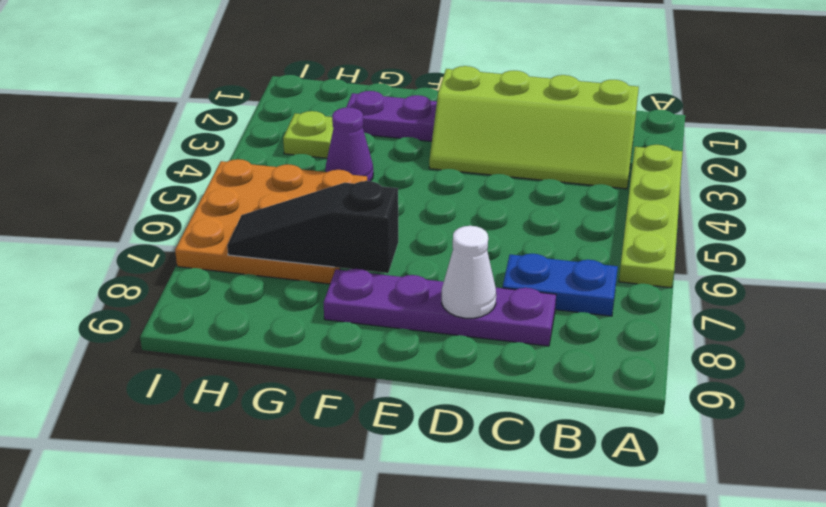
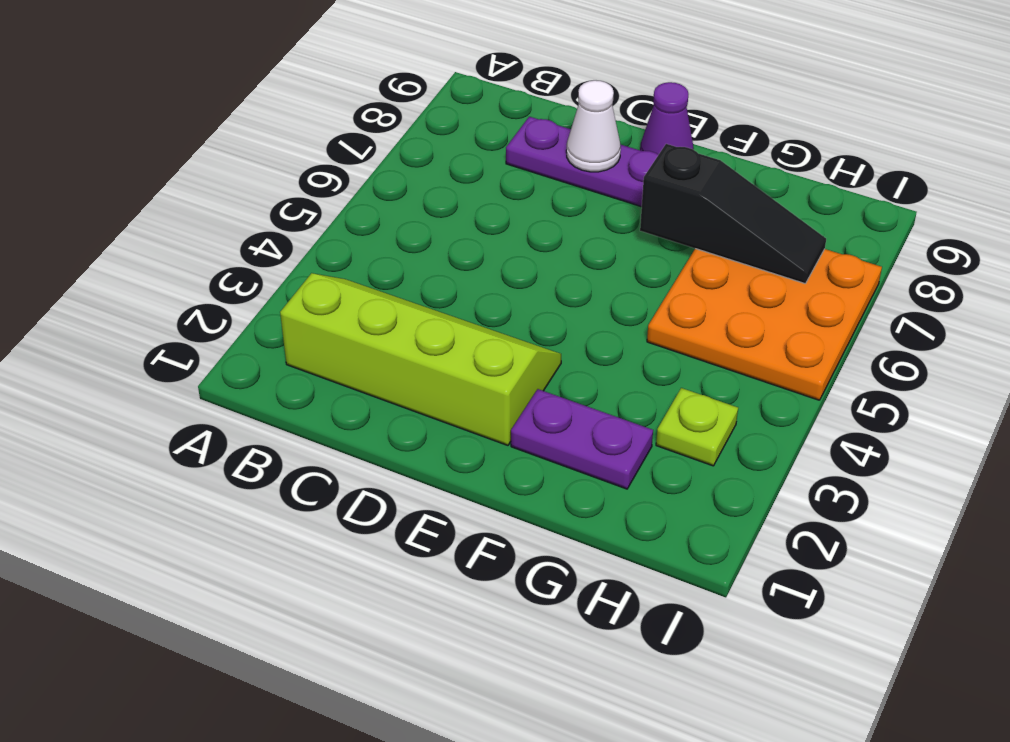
lime plate A3:A6 level 1 -> none
blue plate B7:C7 level 1 -> none
purple cone G4 level 1 -> purple cone E9 level 1

